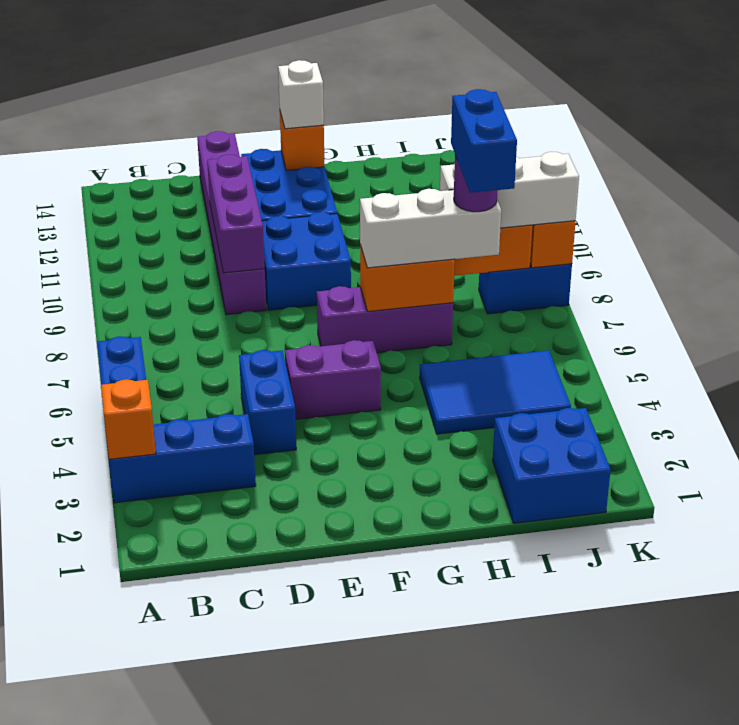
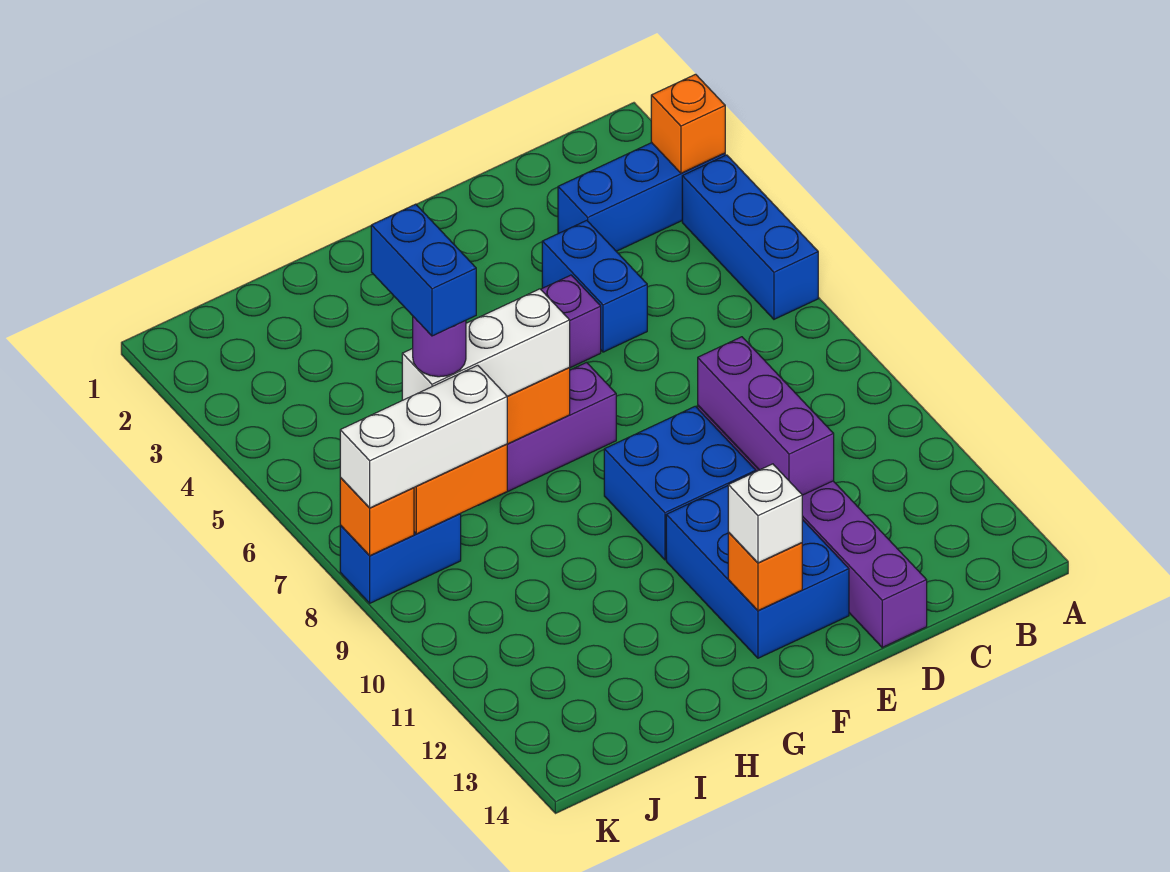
blue tile H4:J5 level 1 -> none
blue brick I1:J2 level 1 -> none

